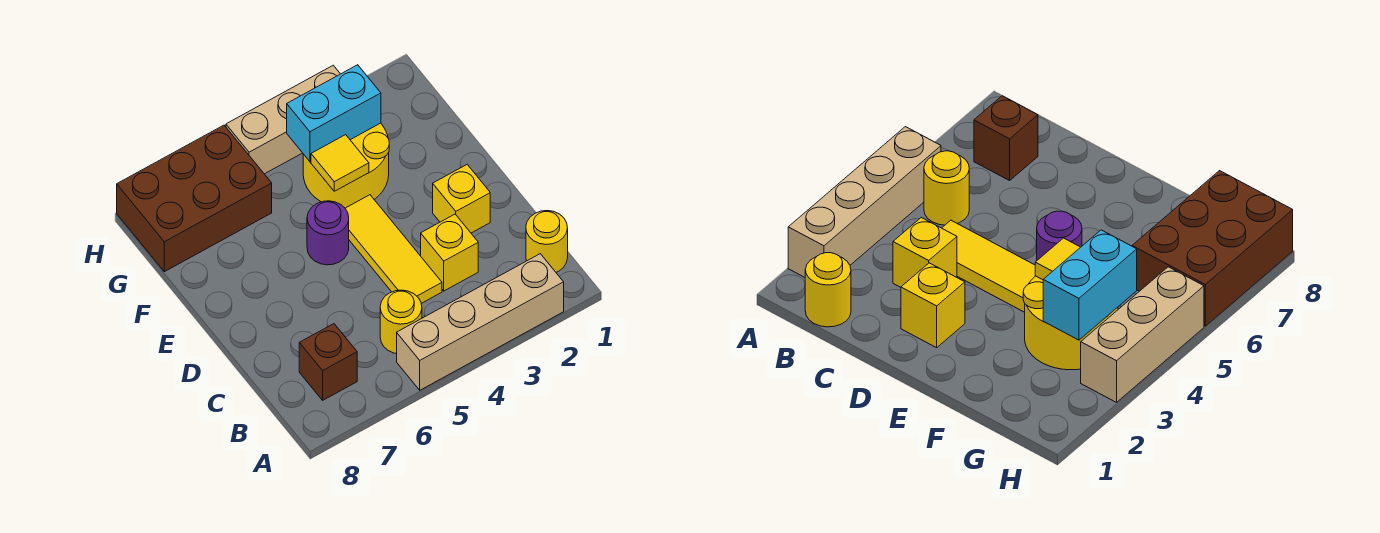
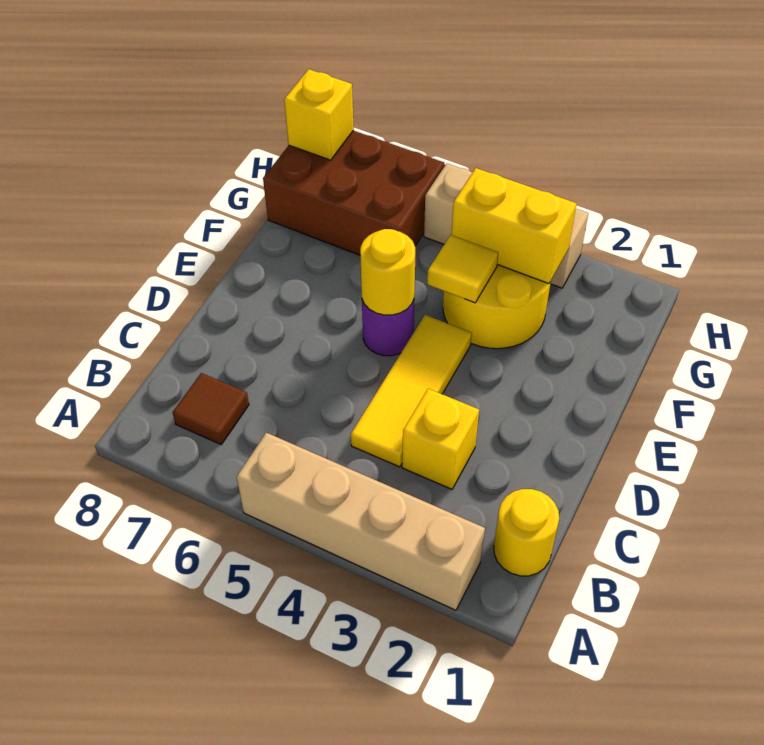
yellow round brick B5 level 1 -> yellow round brick E5 level 2
brown brick B7 level 1 -> brown tile B7 level 1
yellow brick D2 level 1 -> yellow brick H8 level 2
cyan brick G3:G4 level 2 -> yellow brick G3:G4 level 2

